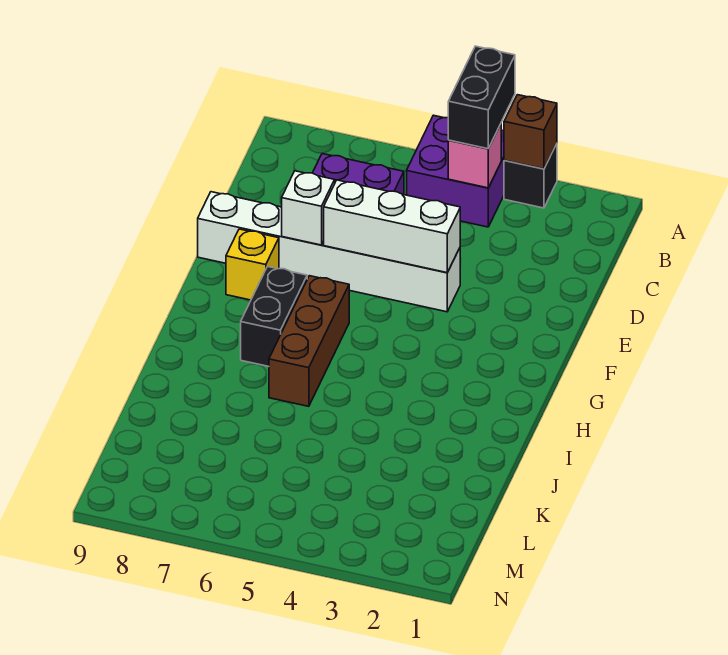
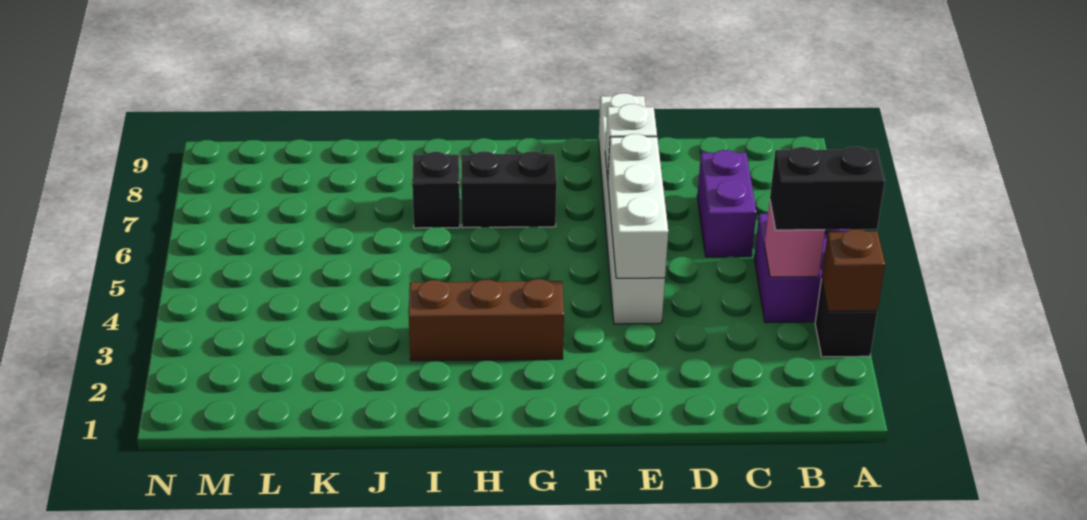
yellow brick F8 level 1 -> none
brown brick G6:I6 level 1 -> brown brick G3:I3 level 1
none -> black brick I7 level 1

